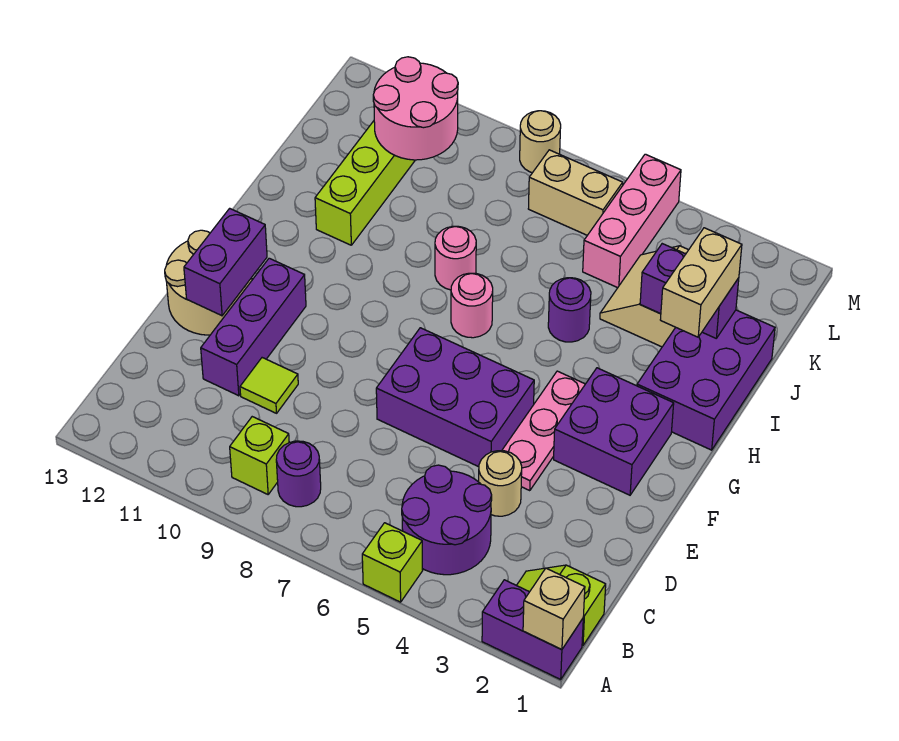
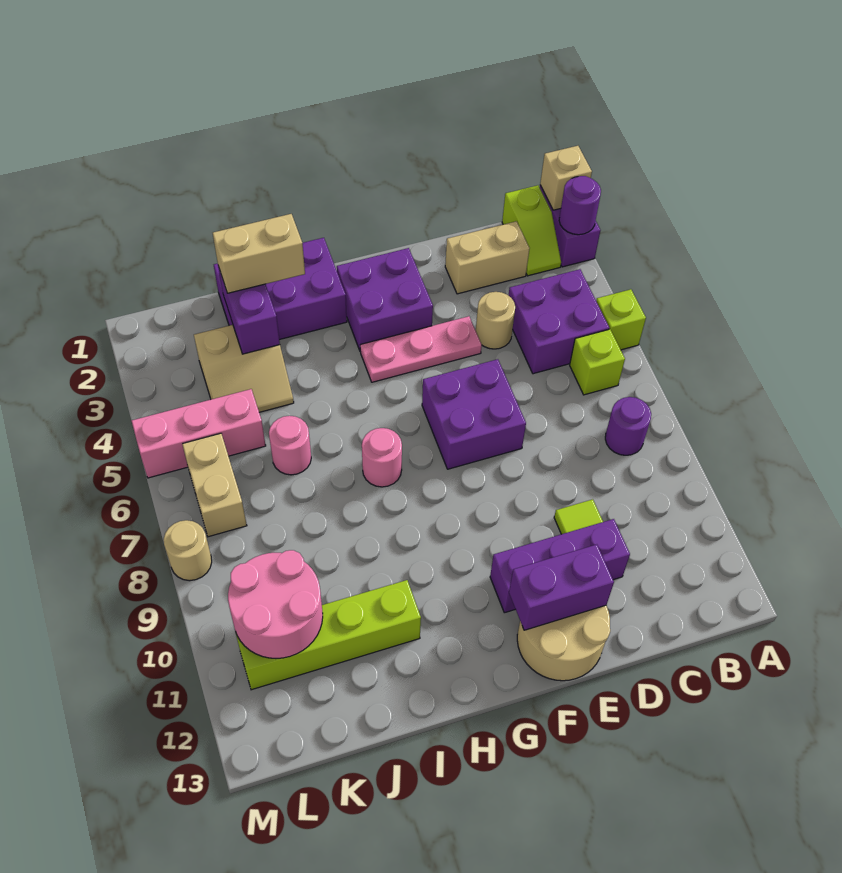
purple round brick B4:C5 level 1 -> purple brick B4:C5 level 1
lime brick B9 level 1 -> lime brick B6 level 1
none -> tan brick C2:D2 level 1
purple brick E5:F7 level 1 -> purple brick E6:F7 level 1
purple round brick I5 level 1 -> purple round brick A2 level 2
pink round brick I8 level 1 -> pink round brick J6 level 1

